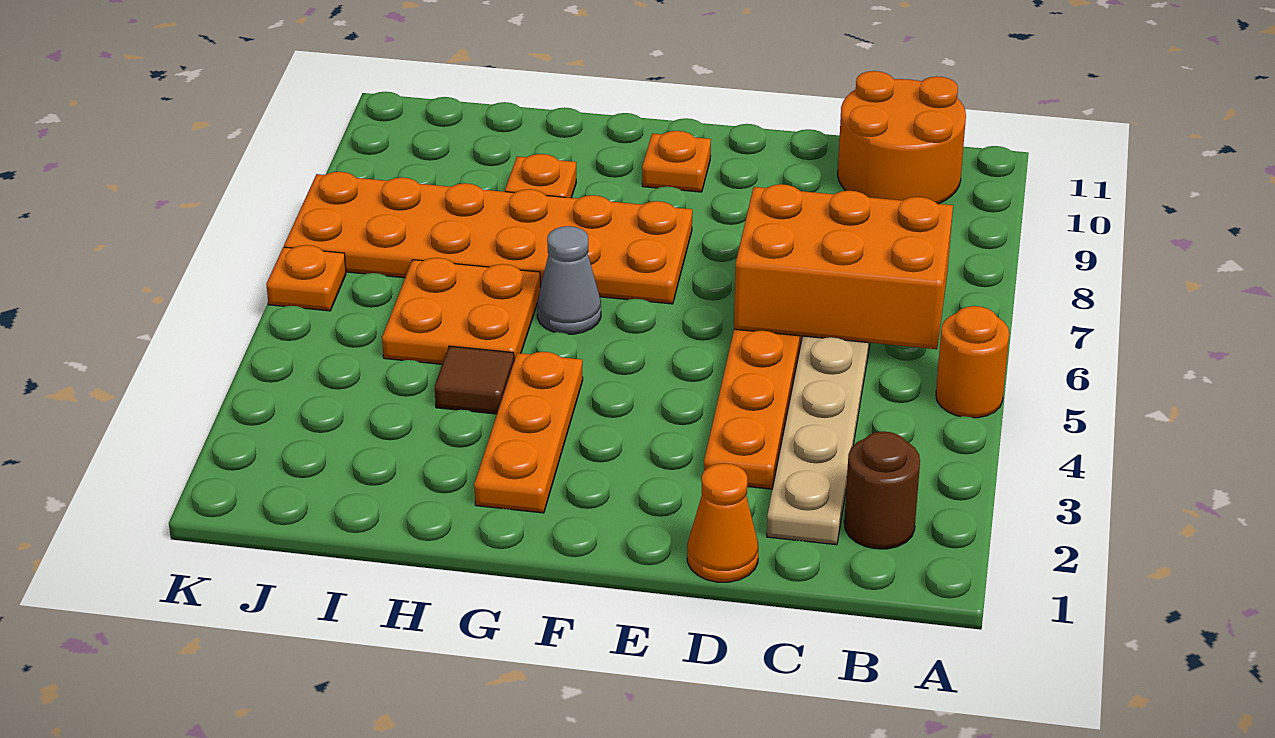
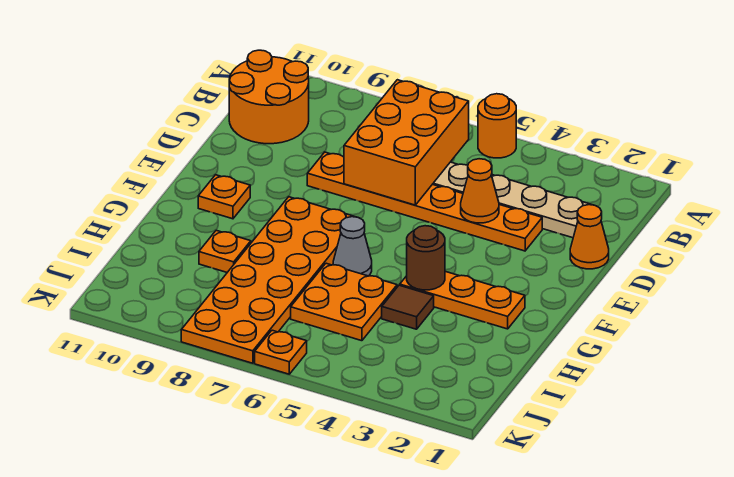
brown round brick B2 level 1 -> brown round brick G4 level 2
none -> orange cone D4 level 2

